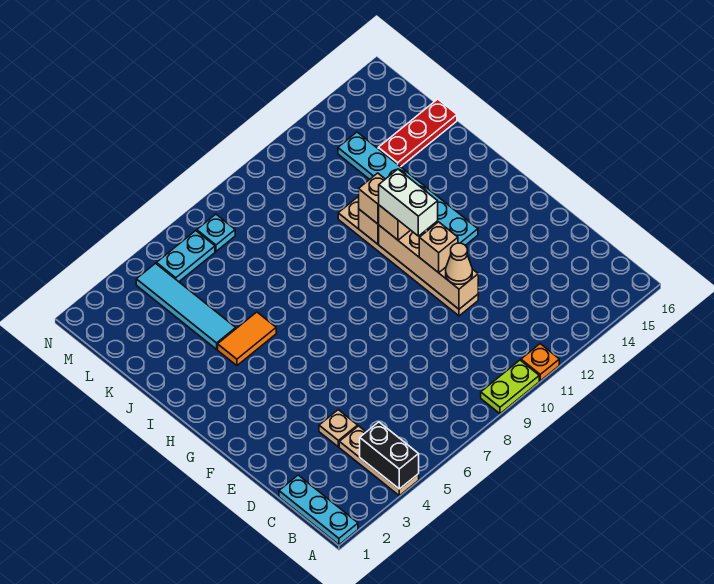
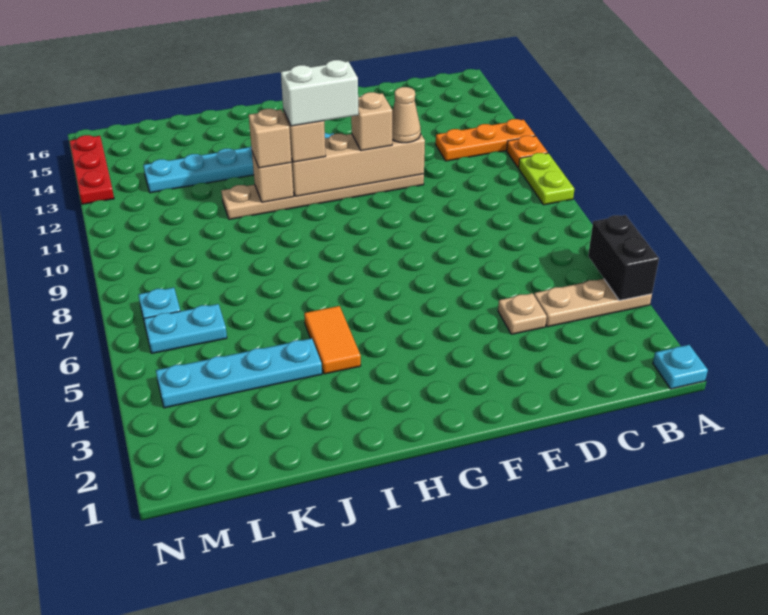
cyan plate A1:C1 level 1 -> cyan plate A1 level 1
black brick A4:B4 level 2 -> black brick A4:A5 level 2
none -> orange plate A12:C12 level 1
cyan tile J4:M4 level 1 -> cyan plate J4:M4 level 1
red plate K14:K16 level 1 -> red plate N13:N15 level 1
cyan plate M5:M6 level 1 -> cyan plate L6:M6 level 1

